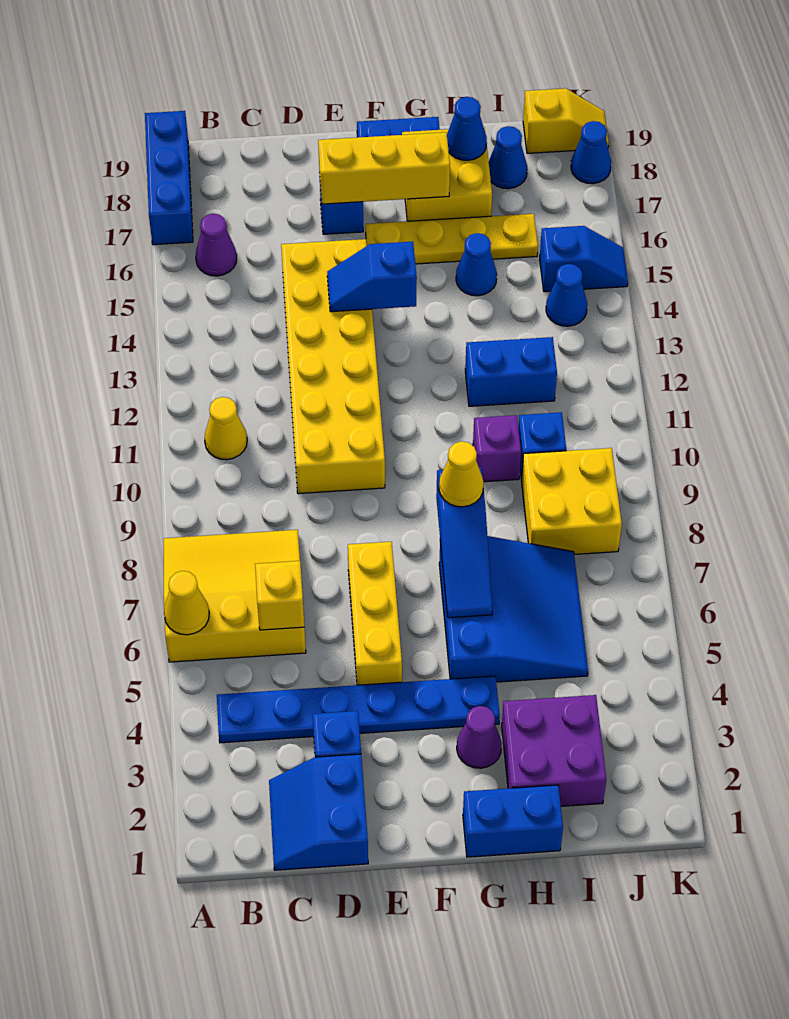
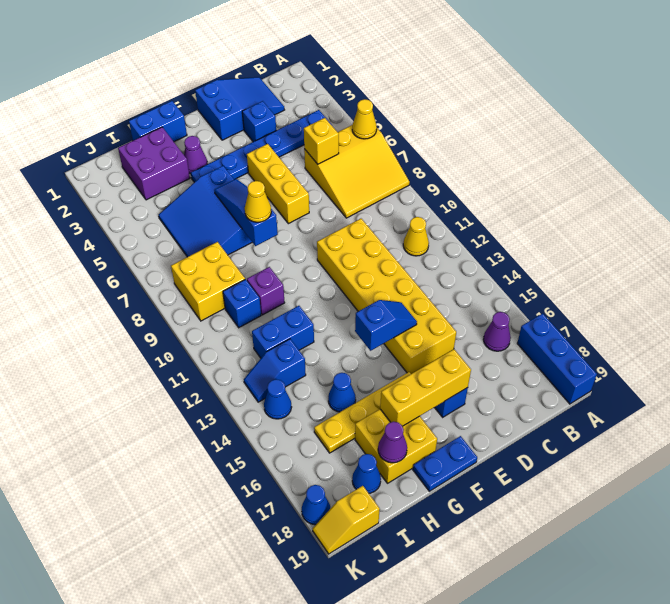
blue slope C1:D2 level 1 top D -> blue slope C1:E2 level 1 top E
blue cone H18 level 2 -> purple cone H18 level 2
blue slope J15:K15 level 1 top J -> blue slope I13:J13 level 1 top I

